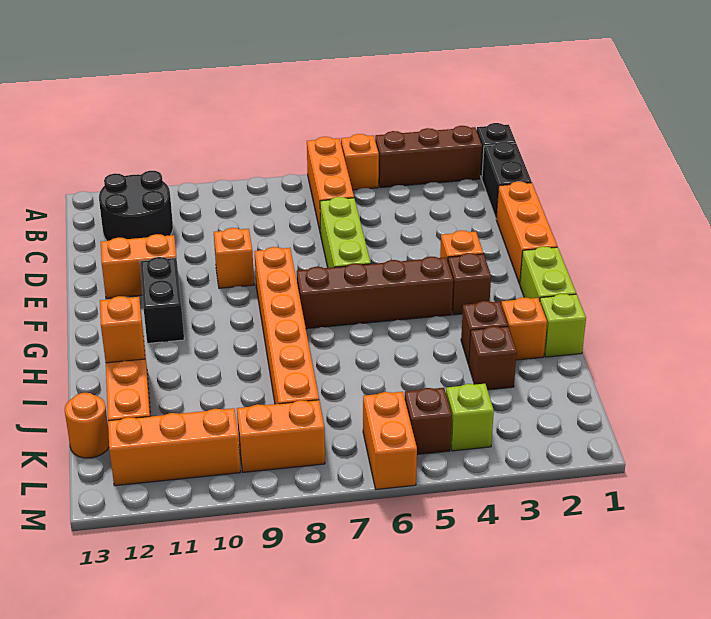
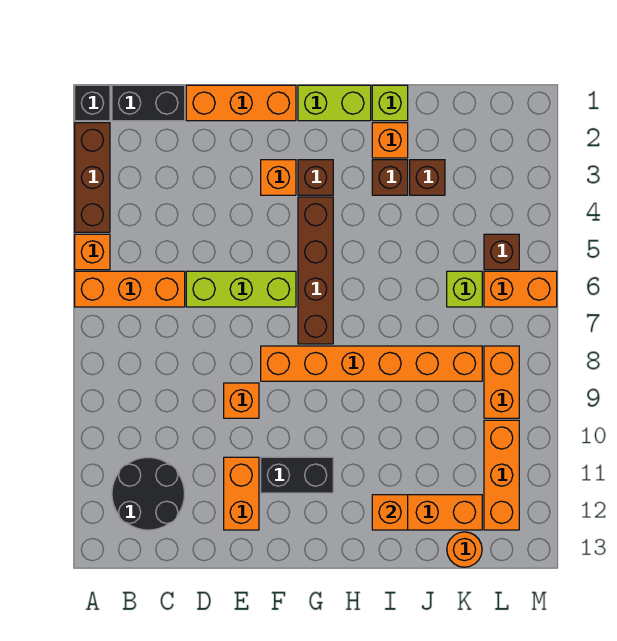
lime brick L4 level 1 -> lime brick K6 level 1

